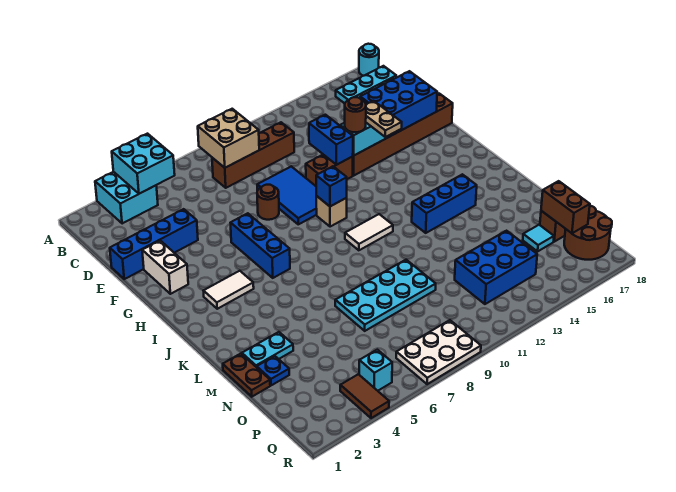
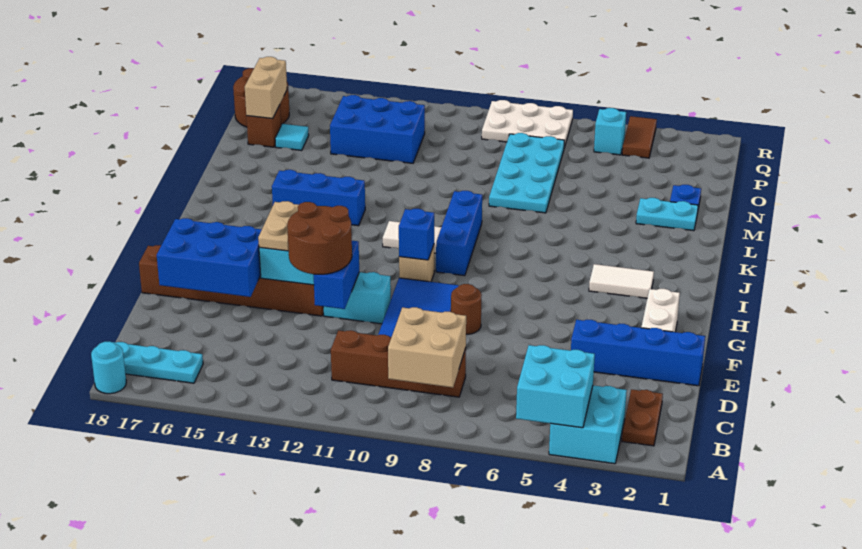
brown brick F11:F12 level 1 -> cyan brick F11:F12 level 1
brown round brick F13 level 3 -> brown round brick E12:F13 level 3
blue brick G6:I6 level 1 -> blue brick I9:K9 level 1
brown plate M1:N1 level 1 -> brown plate B2:C2 level 1
cyan plate M7:N10 level 1 -> cyan plate M7:P8 level 1
brown brick O17:P17 level 2 -> tan brick O17:P17 level 2

